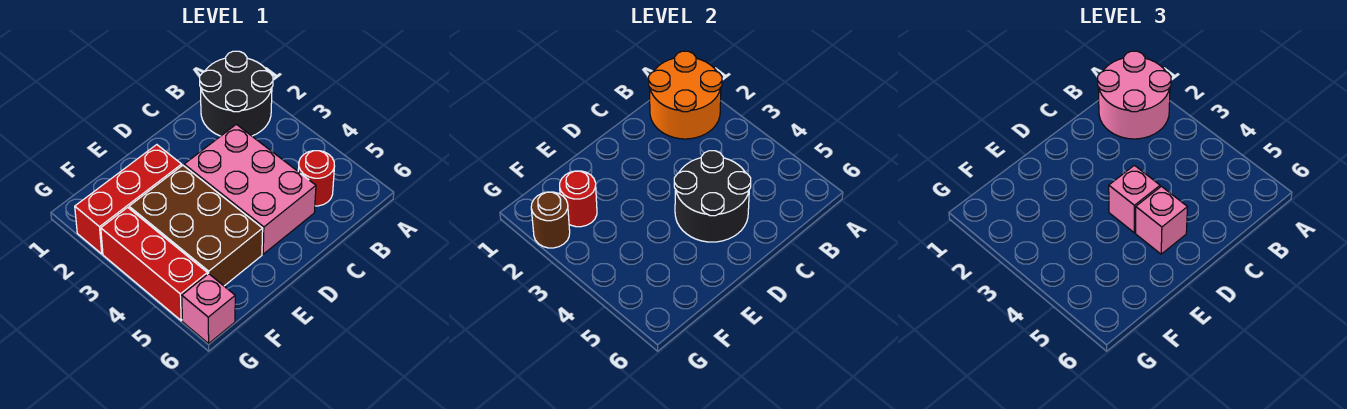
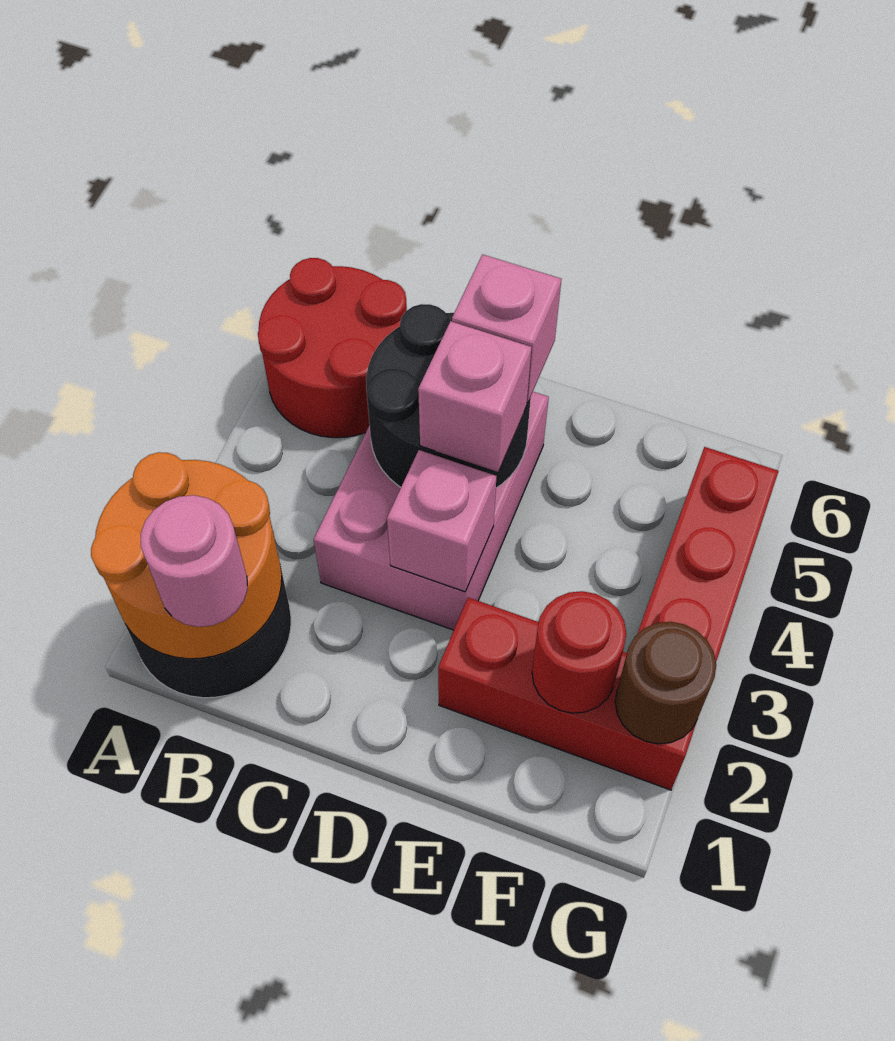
pink round brick A1:B2 level 3 -> pink round brick B1 level 3
red round brick B5 level 1 -> red round brick A5:B6 level 1
brown brick E3:F5 level 1 -> none
pink brick G6 level 1 -> pink brick D3 level 2

